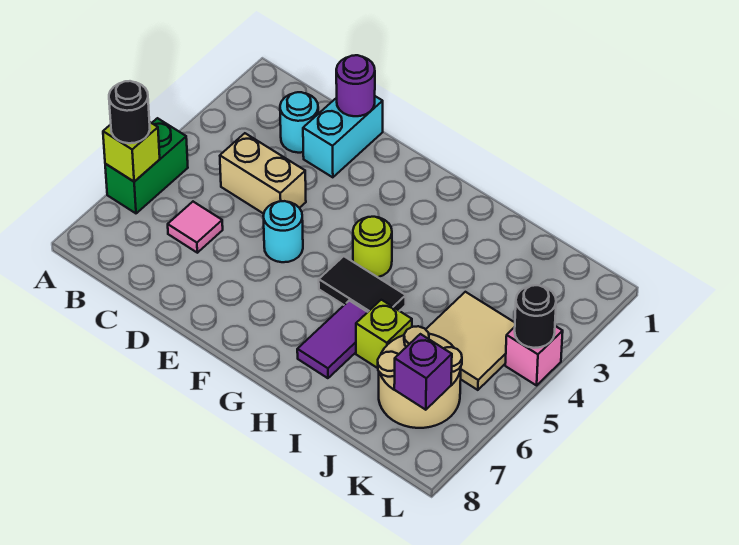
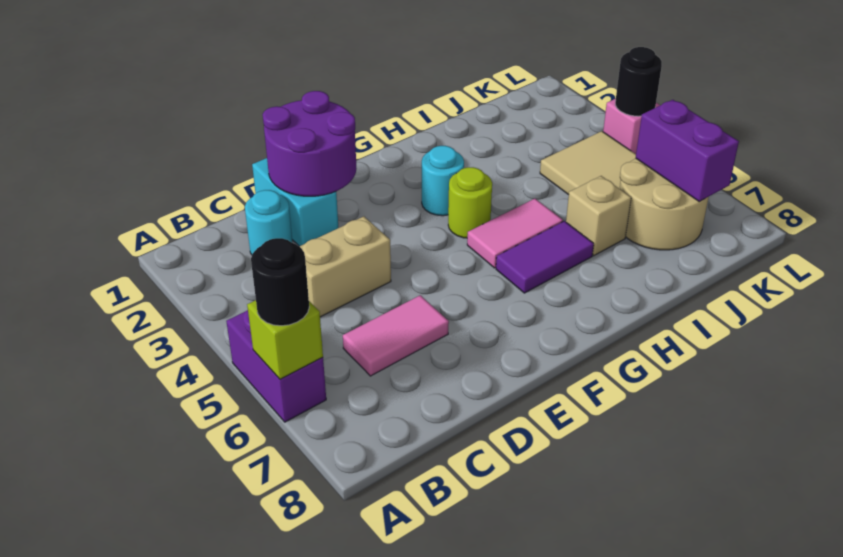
green brick A5:A6 level 1 -> purple brick A5:A6 level 1
pink tile C6 level 1 -> pink tile C6:D6 level 1
purple round brick D1 level 2 -> purple round brick D1:E2 level 2
cyan round brick E5 level 1 -> cyan round brick G3 level 1
black tile G5:H5 level 1 -> pink tile G5:H5 level 1
purple tile H6:H7 level 1 -> purple tile G6:H6 level 1
lime brick I6 level 1 -> tan brick I6 level 1
purple brick K7 level 2 -> purple brick K6:K7 level 2

